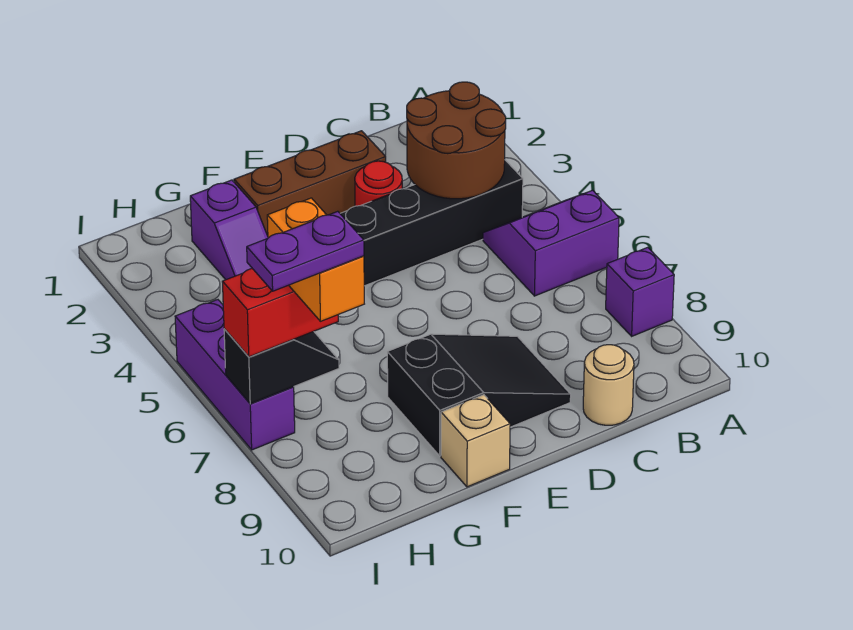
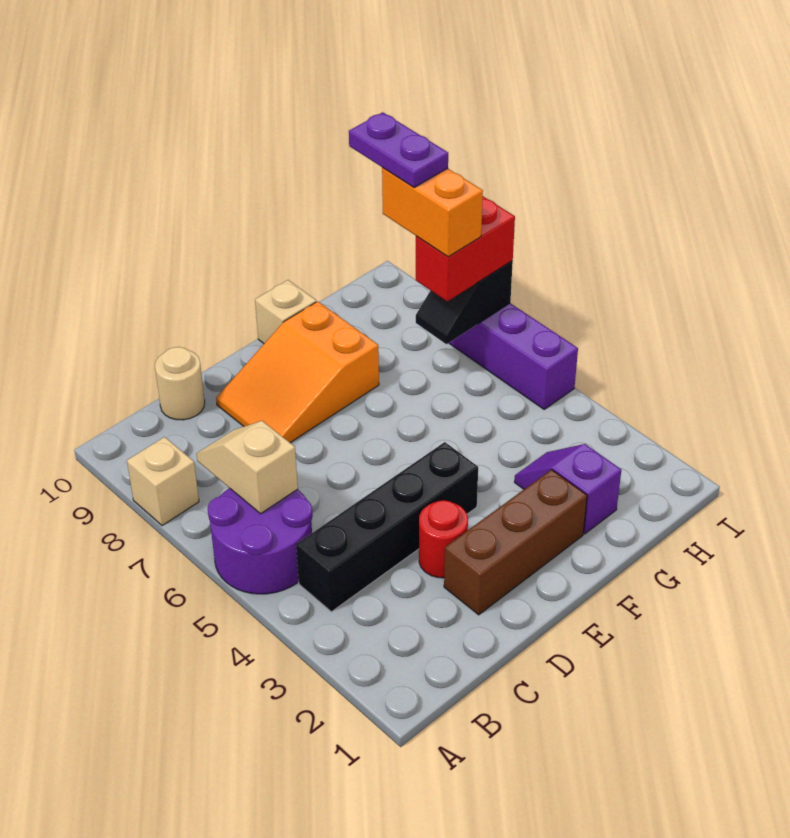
purple slope A5:B6 level 1 top 6 -> purple round brick A5:B6 level 1
purple brick A8 level 1 -> tan brick A8 level 1
brown round brick B3:C4 level 2 -> none
none -> tan slope B6:B7 level 2 top 6
black slope D8:F9 level 1 top F -> orange slope D8:F9 level 1 top F
purple plate H8:I8 level 5 -> purple plate H8:H9 level 5

